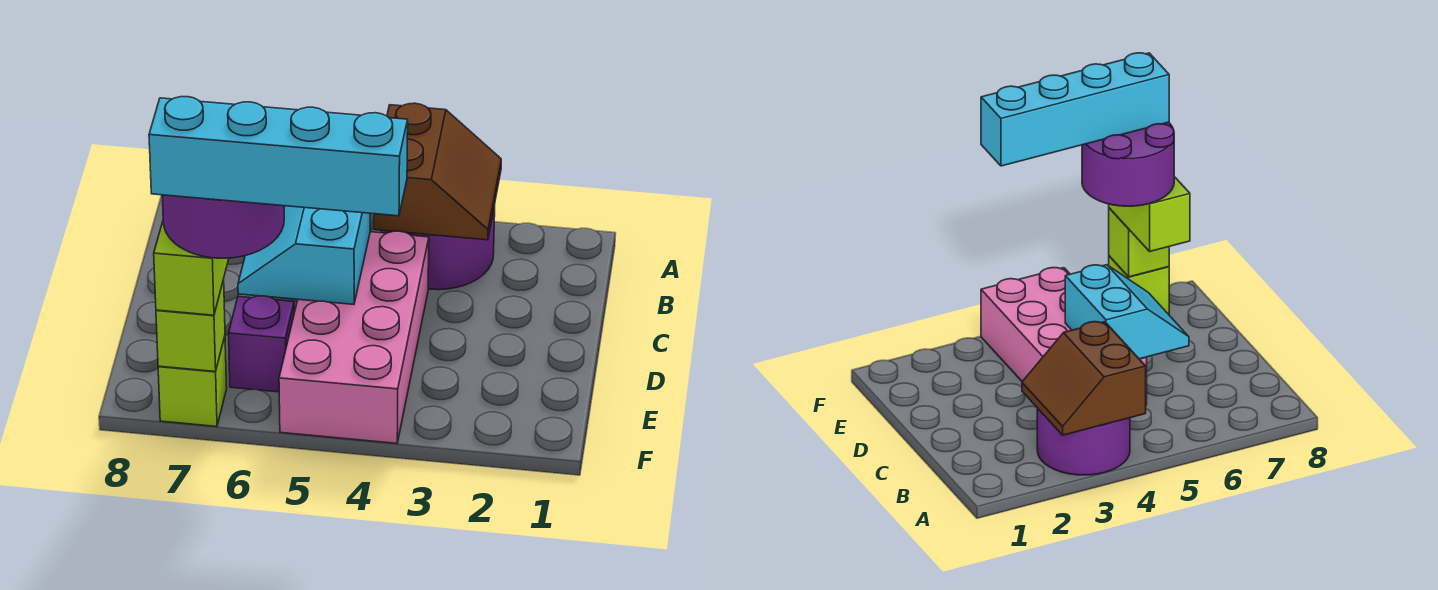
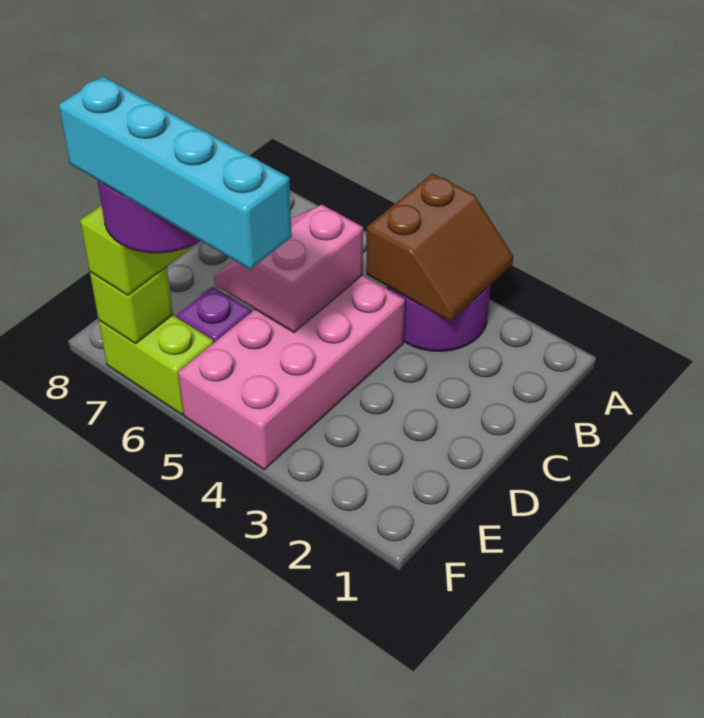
cyan slope C5:D6 level 2 top 5 -> pink slope C5:D6 level 2 top 5
lime brick F7 level 1 -> lime brick F6:F7 level 1

